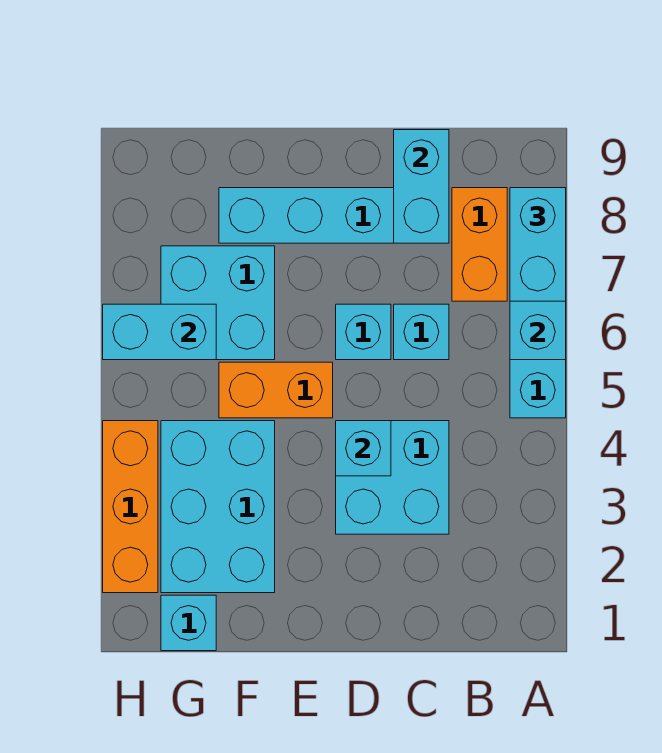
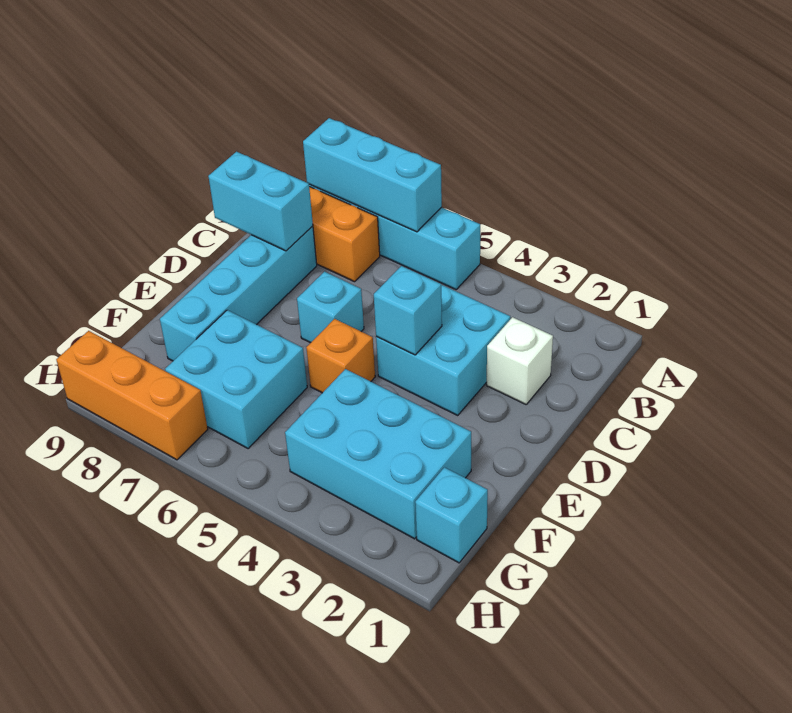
cyan brick A7:A8 level 3 -> none
none -> white brick C2 level 1
cyan brick C6 level 1 -> none
orange brick E5:F5 level 1 -> orange brick E5 level 1
cyan brick G6:H6 level 2 -> none
orange brick H2:H4 level 1 -> orange brick H7:H9 level 1

